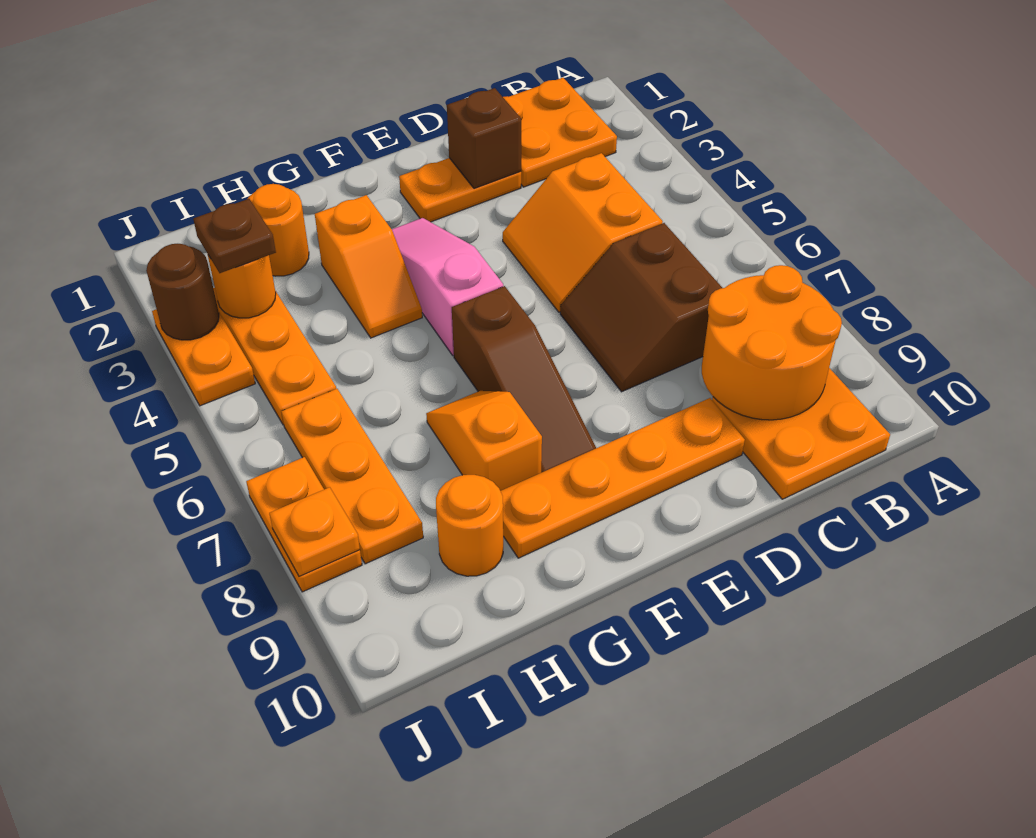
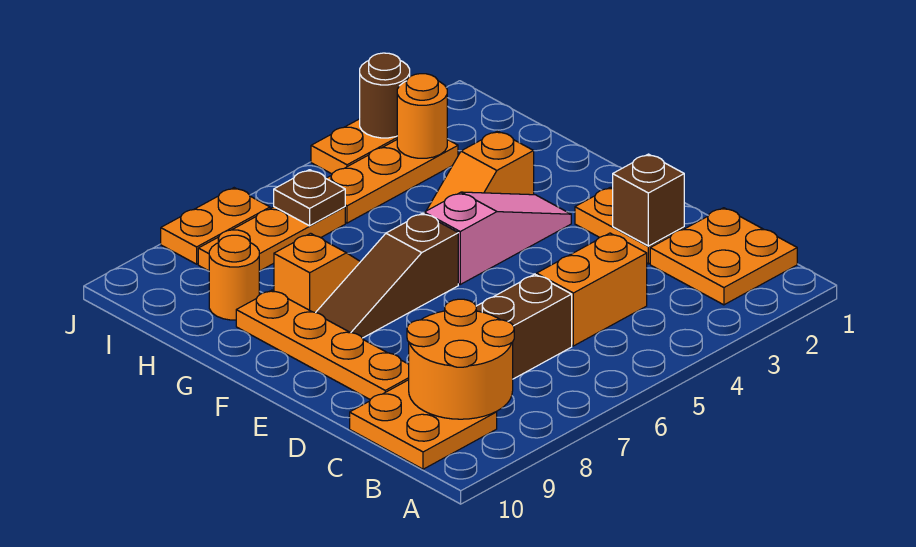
orange round brick H2 level 1 -> none
brown plate I3 level 3 -> brown plate I6 level 2
orange plate J8 level 2 -> none

